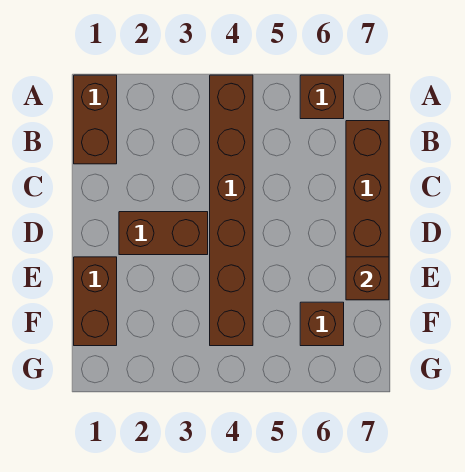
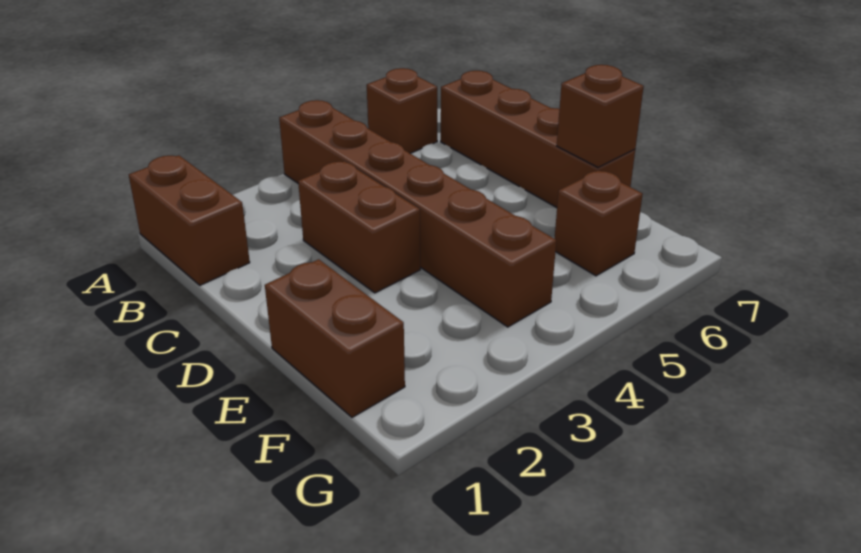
brown brick D2:D3 level 1 -> brown brick C3:D3 level 1

